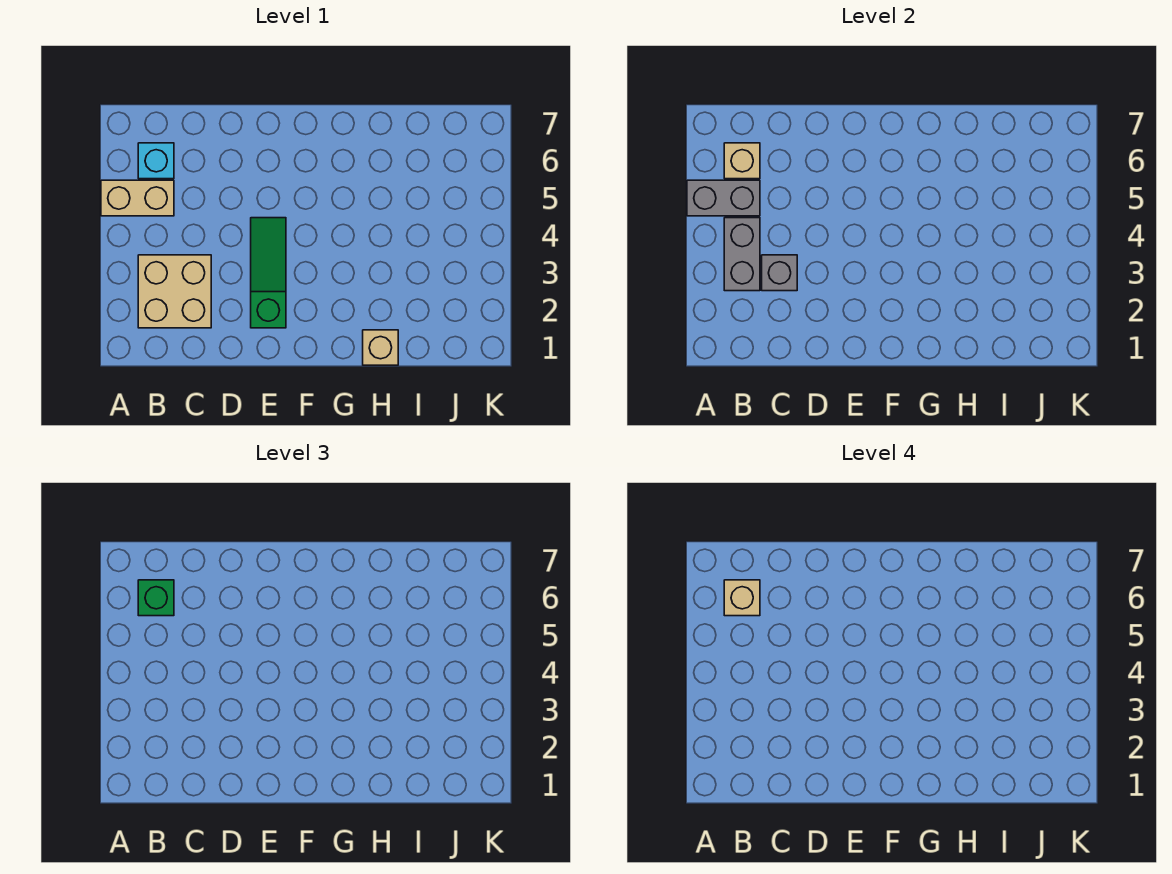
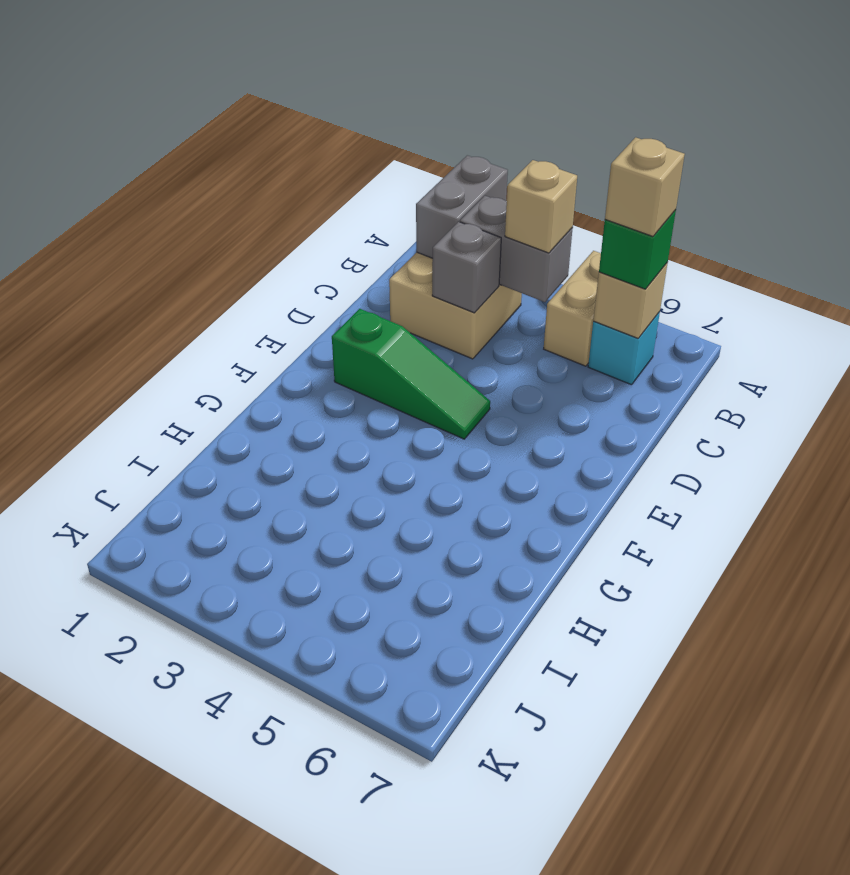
grey brick A5:B5 level 2 -> grey brick A2:B2 level 2
tan brick H1 level 1 -> tan brick B4 level 3

